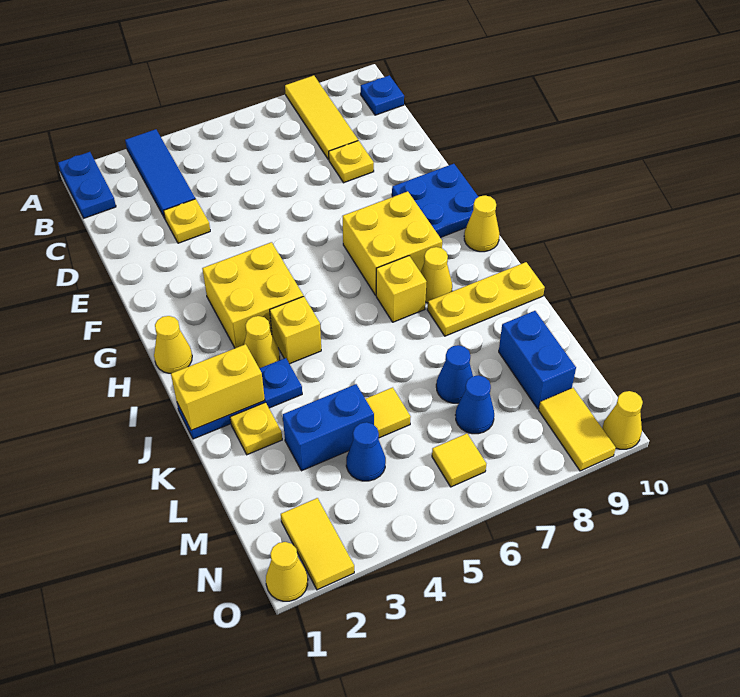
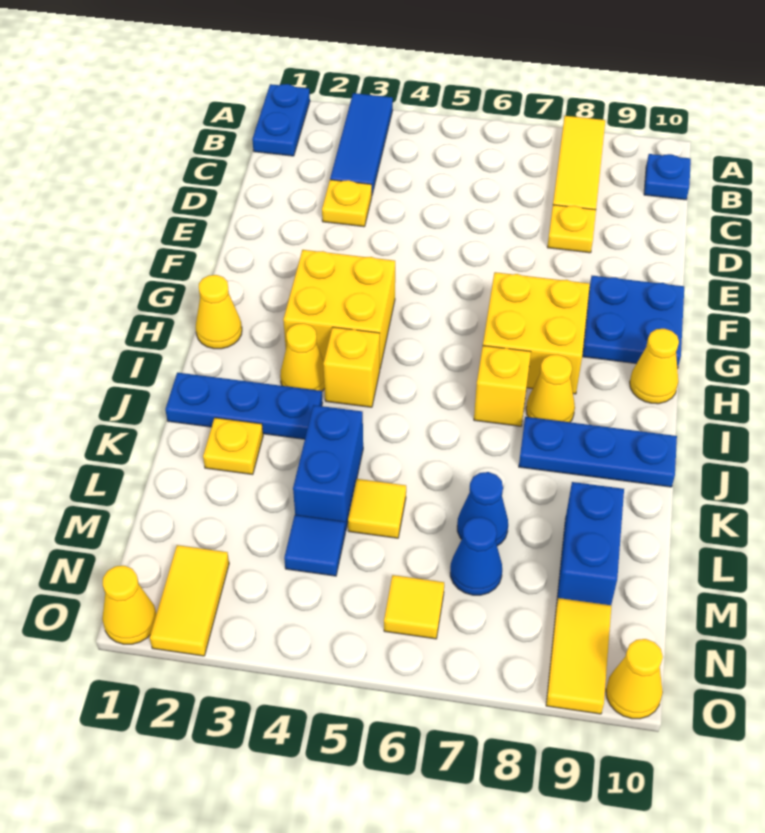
yellow brick J1:J2 level 2 -> none
yellow plate J8:J10 level 1 -> blue plate J8:J10 level 1
blue brick L3:L4 level 1 -> blue brick K4:L4 level 1
blue cone M4 level 1 -> blue tile M4 level 1

